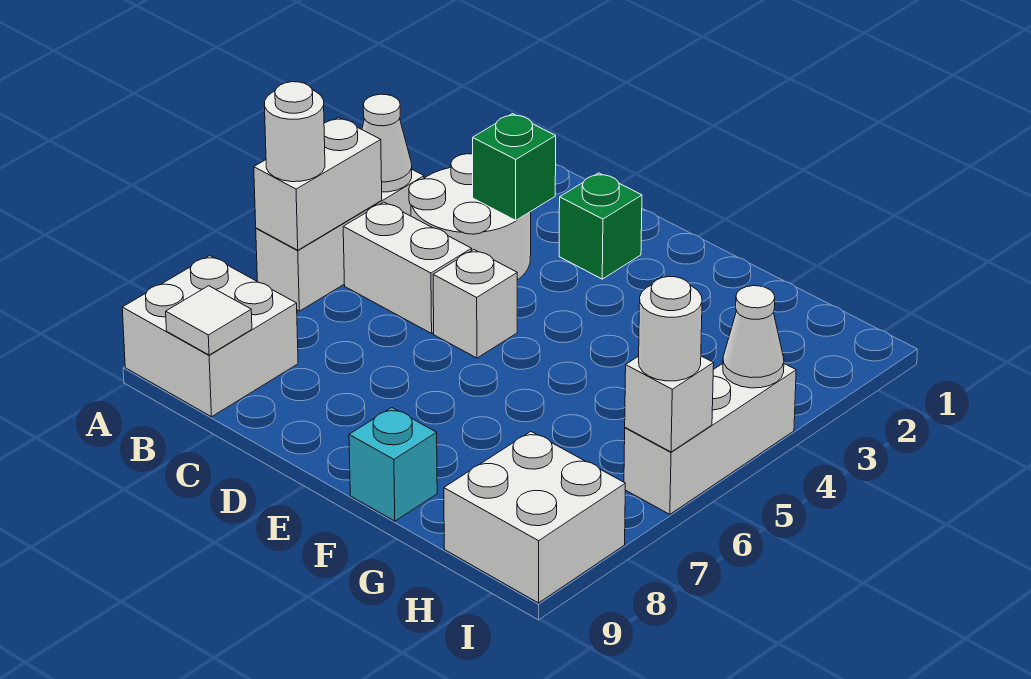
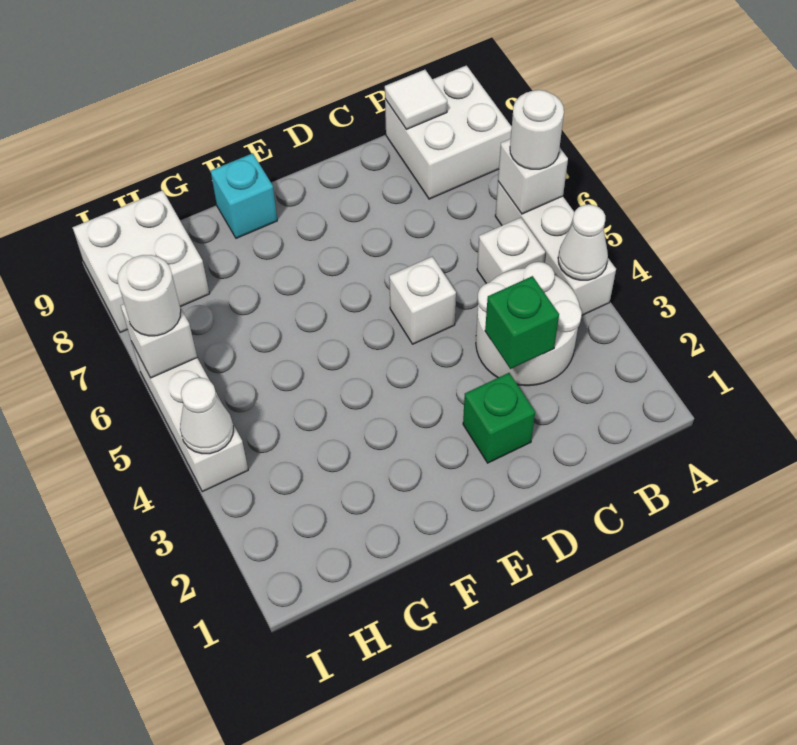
white brick A5:A6 level 2 -> white brick A6 level 2
white brick B5:C5 level 1 -> white brick B5 level 1

